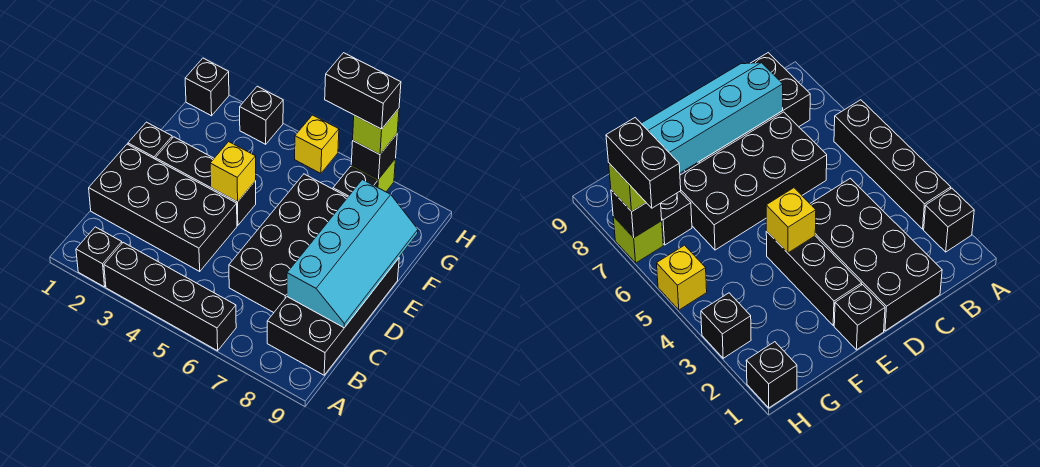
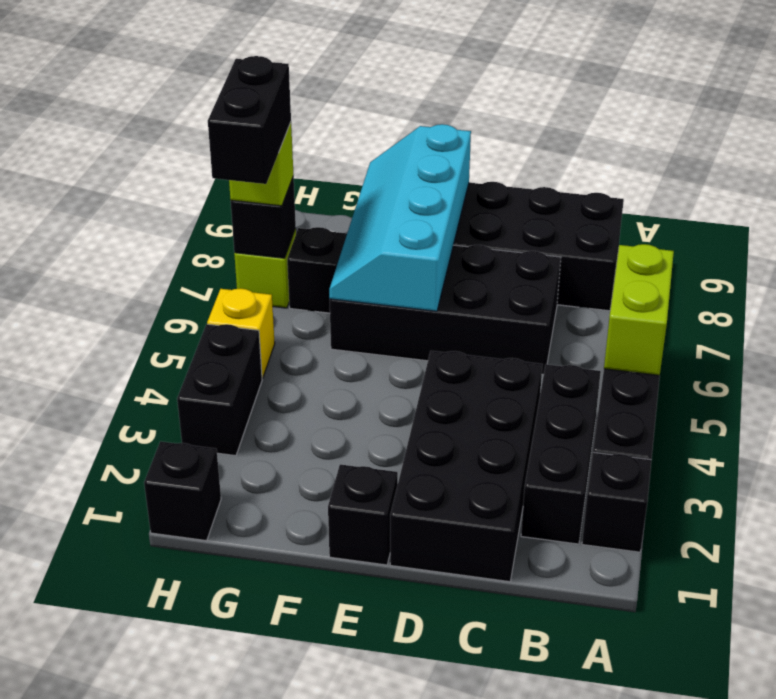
none -> lime brick A5:A6 level 2
cyan slope C8:F9 level 2 top 8 -> cyan slope E6:F9 level 2 top E
black brick E2:E4 level 1 -> black brick B2:B4 level 1
yellow brick E4 level 2 -> none
black brick H3 level 1 -> black brick H3:H4 level 1

